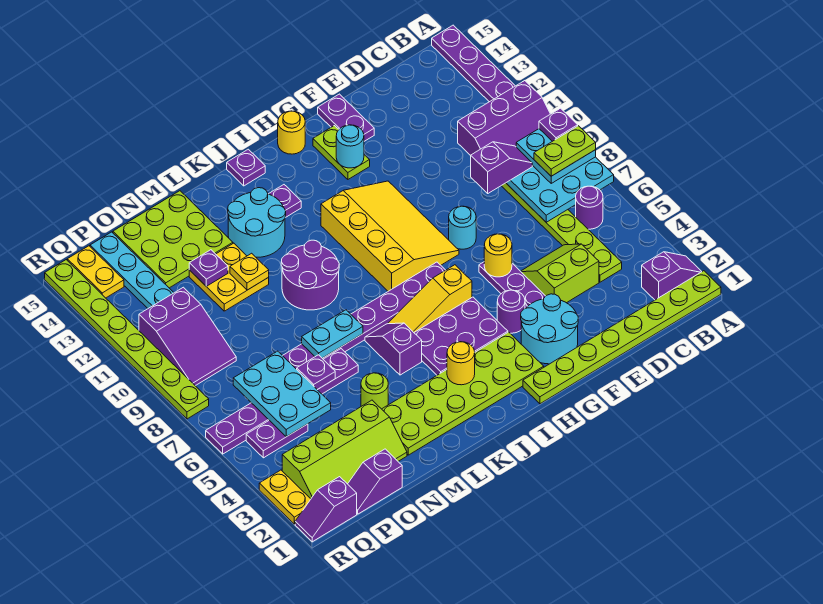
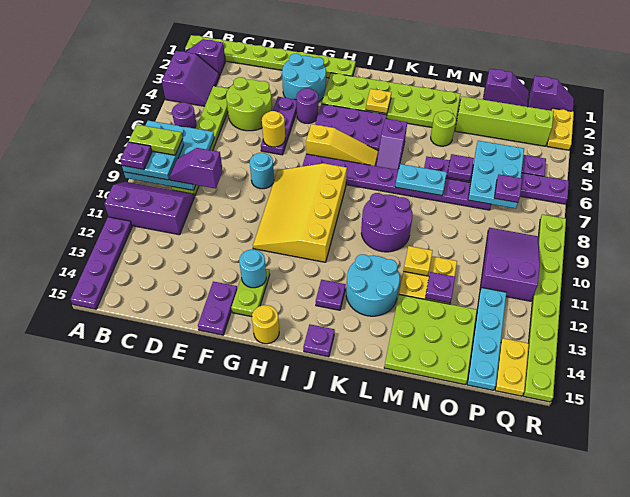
none -> purple slope A3:B4 level 1 top A
lime slope D4:E5 level 1 top 4 -> lime round brick D4:E5 level 1
yellow round brick J3 level 2 -> yellow plate J3 level 2
none -> purple plate P7 level 3

